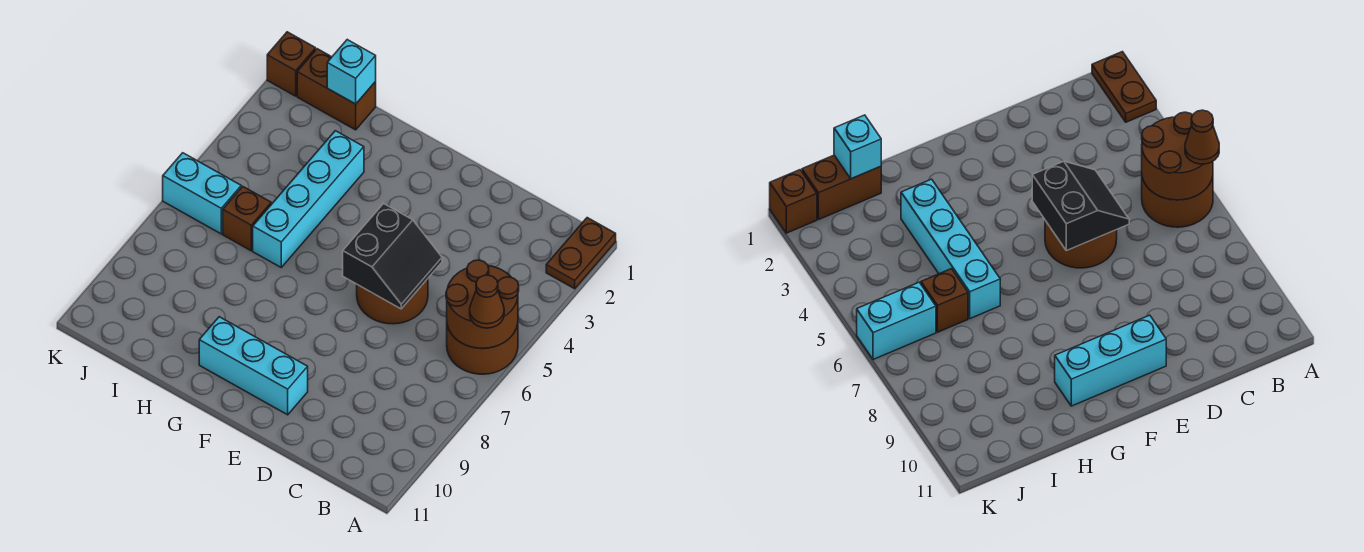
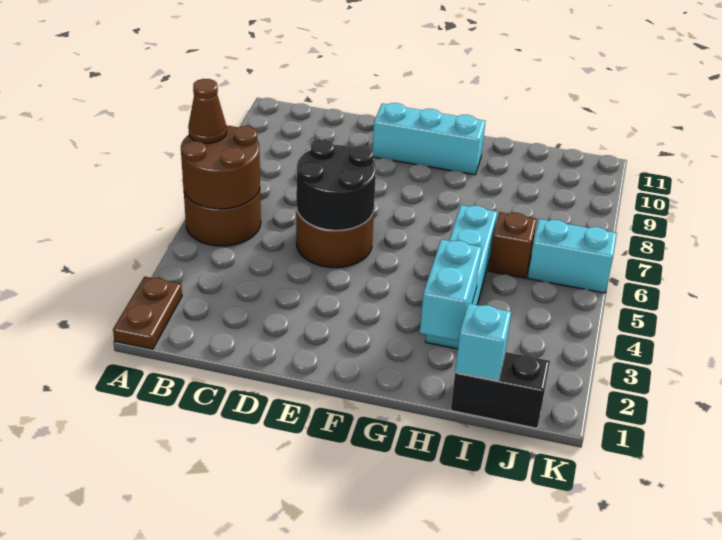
black slope D5:E6 level 2 top E -> black round brick D5:E6 level 2
none -> cyan brick H2:H3 level 2
brown brick I1:J1 level 1 -> black brick I1:J1 level 1
brown brick K1 level 1 -> none

